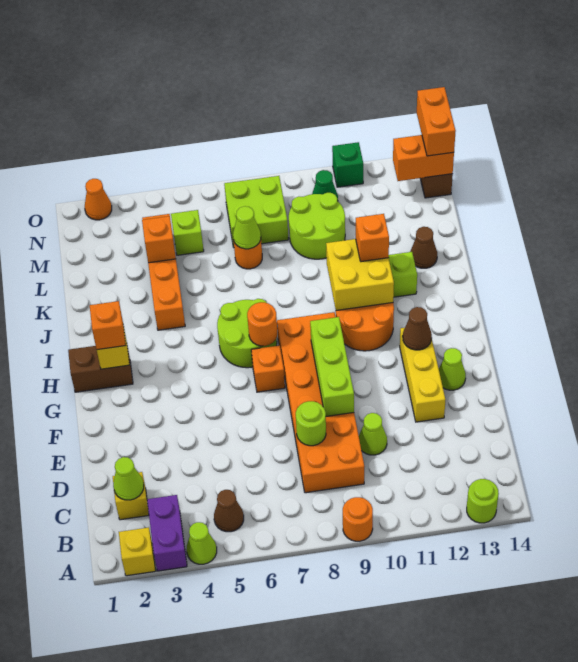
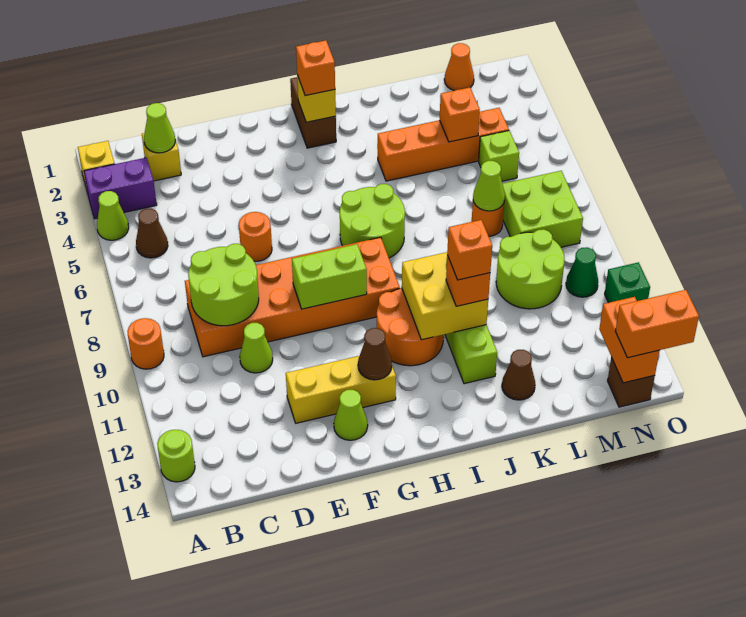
lime round brick D8 level 2 -> lime round brick C8:D9 level 2
lime brick E9:G9 level 2 -> lime brick F9:G9 level 2
orange brick G7 level 1 -> orange brick J11 level 4
orange round brick H7 level 2 -> orange round brick E6 level 1
orange cone O2 level 1 -> orange cone M1 level 1

